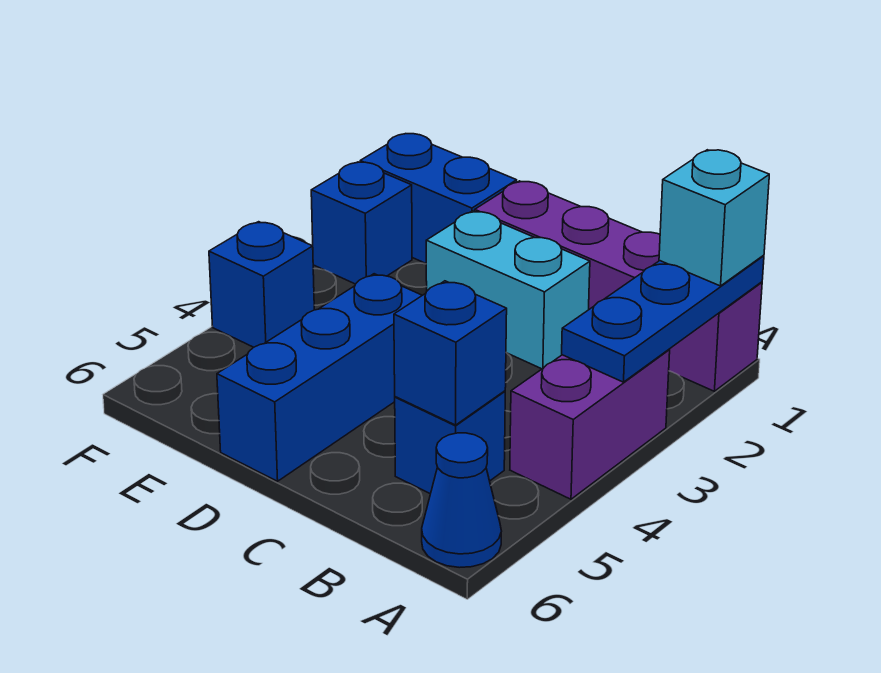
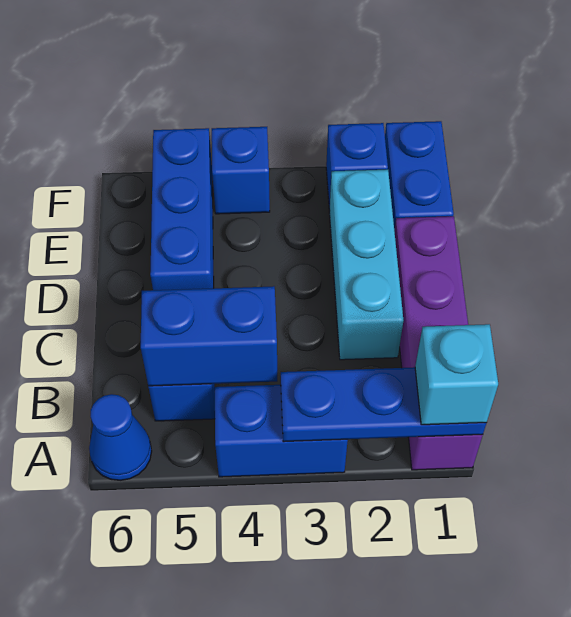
purple brick A3:A4 level 1 -> blue brick A3:A4 level 1
blue brick B5 level 2 -> blue brick B4:B5 level 2
cyan brick C2:D2 level 1 -> cyan brick C2:E2 level 1
blue brick D4:D6 level 1 -> blue brick D5:F5 level 1

